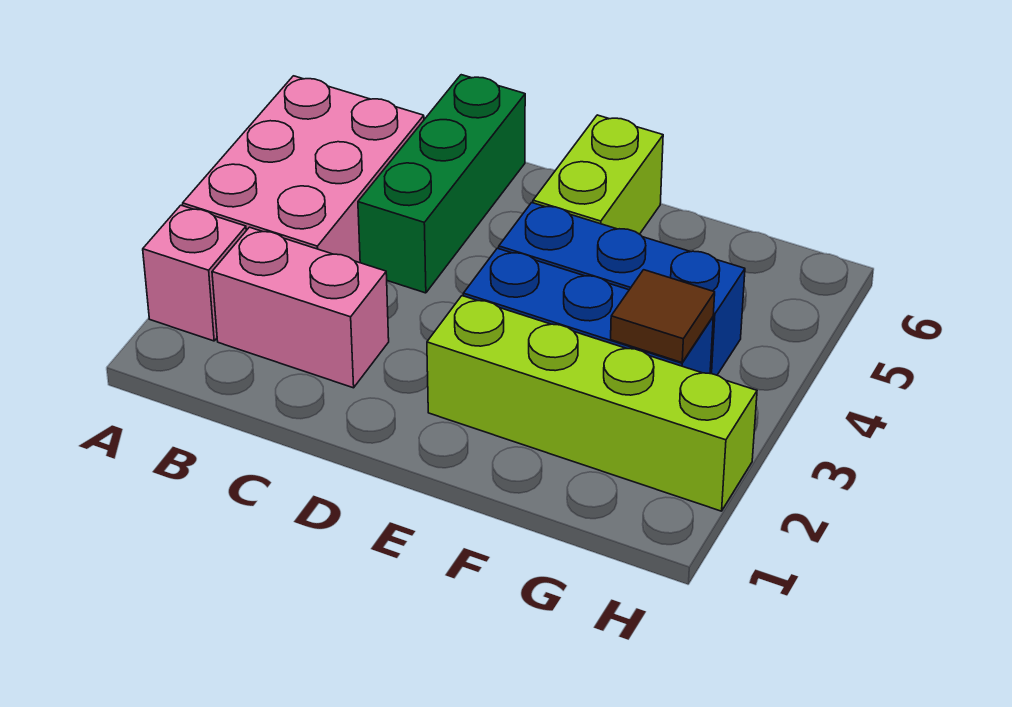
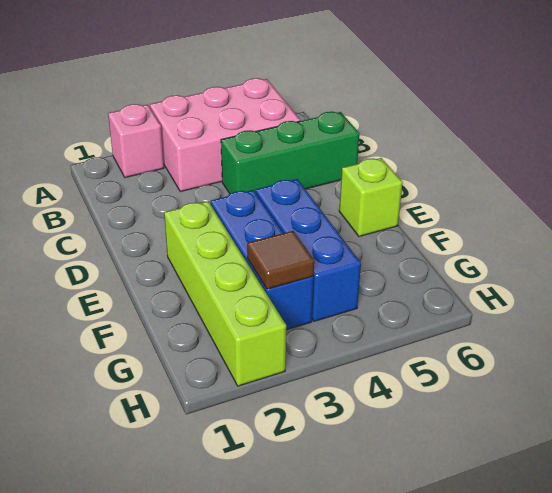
pink brick B2:C2 level 1 -> none
lime brick E5:E6 level 1 -> lime brick E6 level 1

